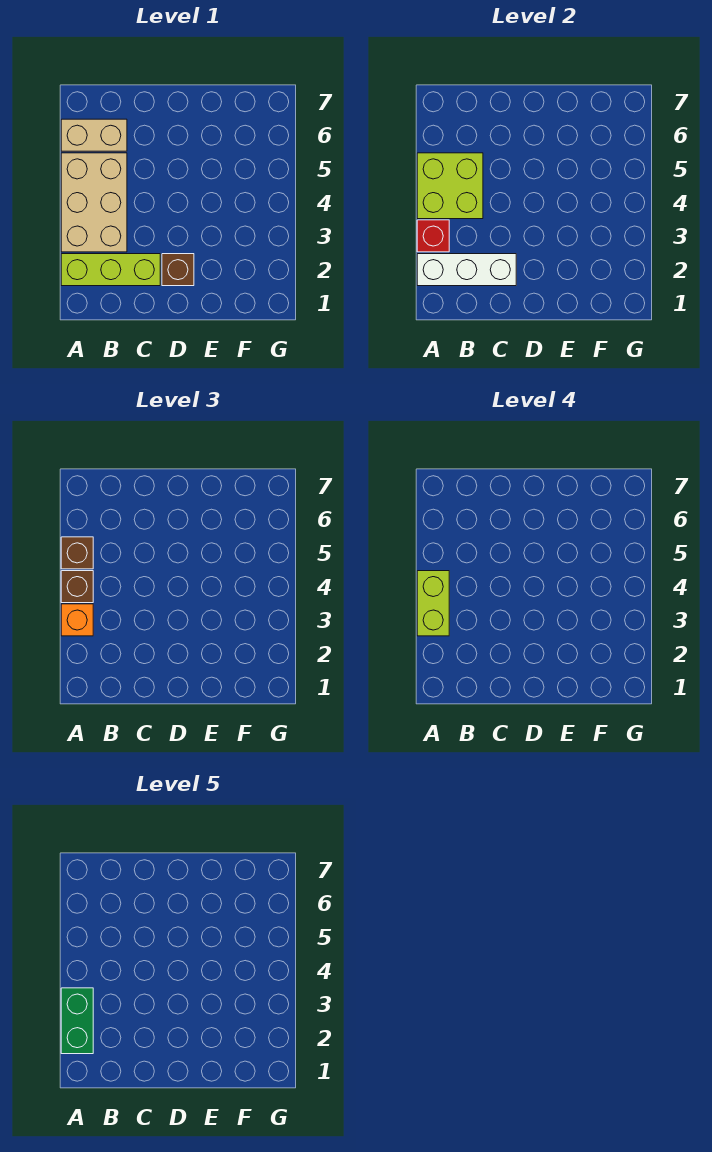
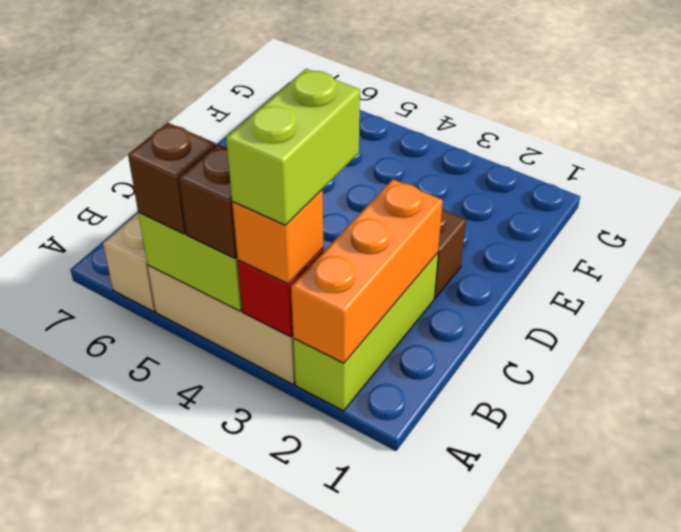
white brick A2:C2 level 2 -> orange brick A2:C2 level 2
green brick A2:A3 level 5 -> none
lime brick A3:A4 level 4 -> lime brick A3:B3 level 4

